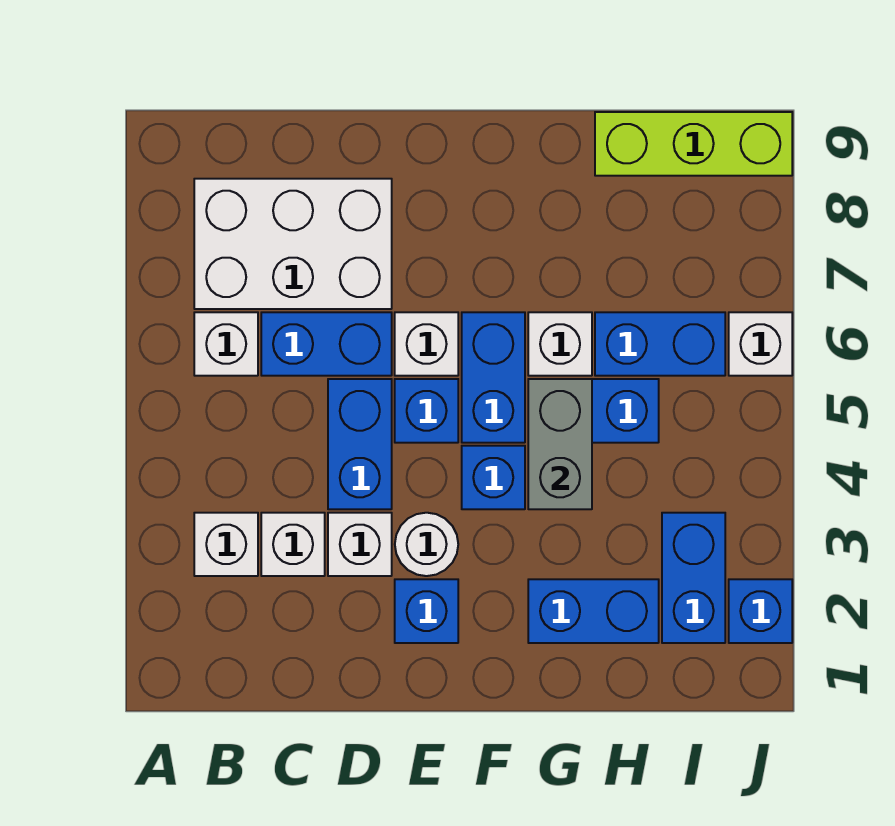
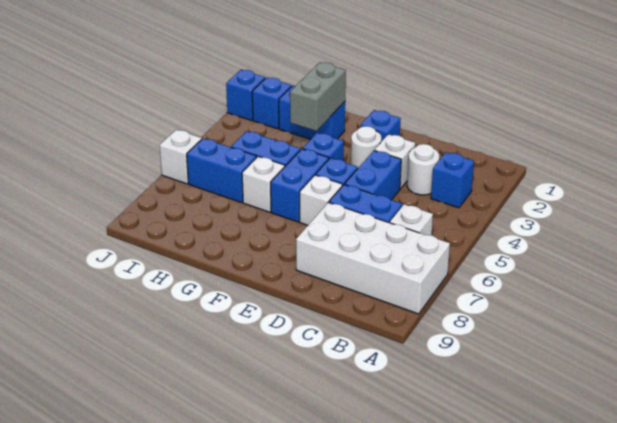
white brick B3 level 1 -> blue brick B3 level 1
white brick B7:D8 level 1 -> white brick A7:D8 level 1
white brick C3 level 1 -> white round brick C3 level 1
grey brick G4:G5 level 2 -> grey brick G2:G3 level 2
lime brick H9:J9 level 1 -> none
blue brick I2:I3 level 1 -> blue brick I2 level 1

